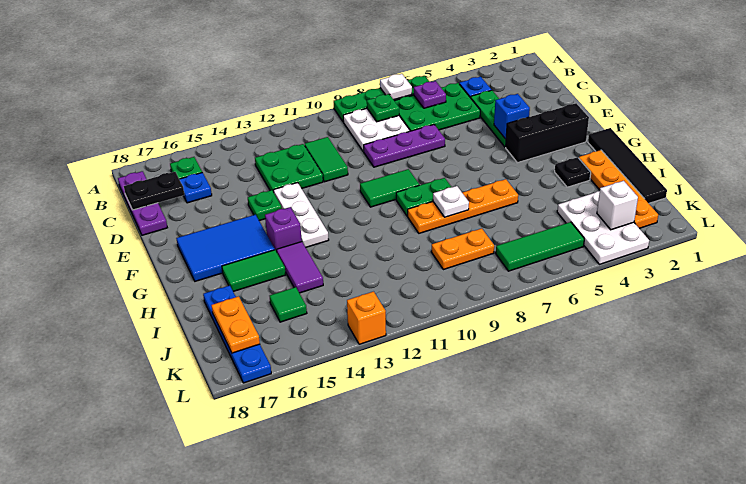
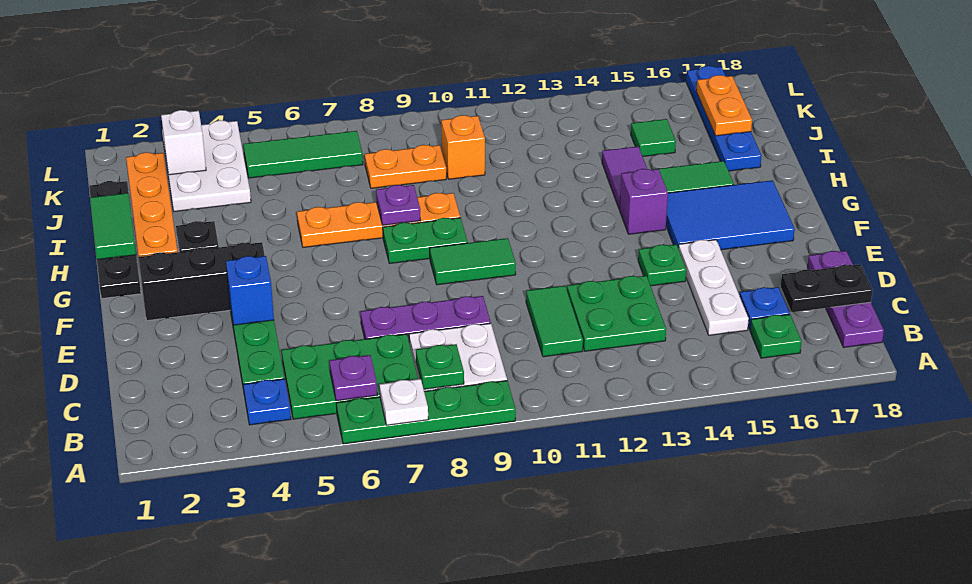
white plate E13:G13 level 1 -> white plate C15:E15 level 1
black tile G1:J1 level 1 -> black plate G1:J1 level 1
none -> green tile H1:I1 level 2
white plate H8 level 2 -> purple plate H8 level 2
orange brick L13 level 1 -> orange brick J10 level 1

